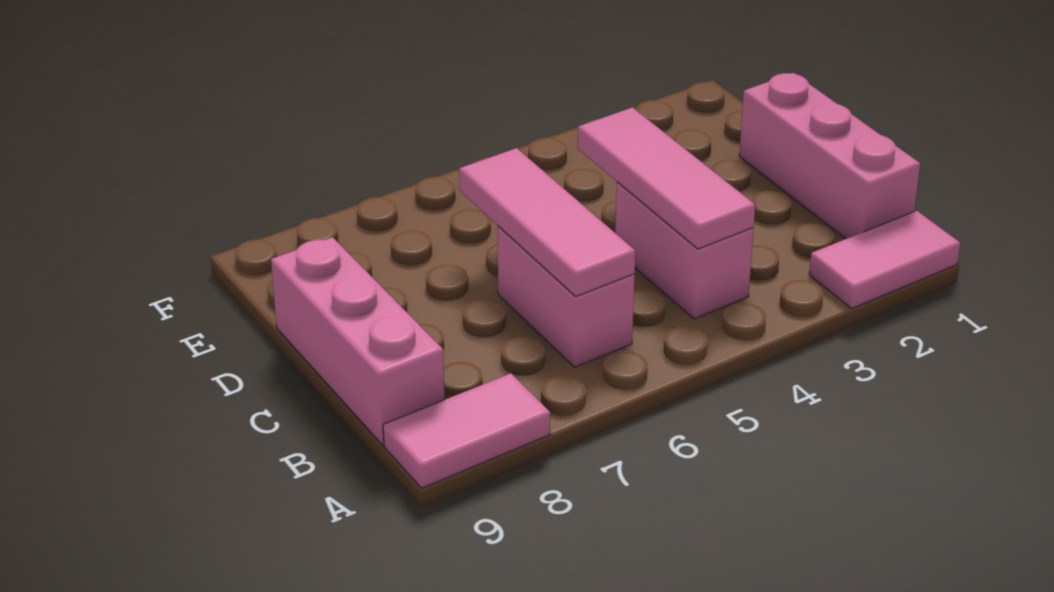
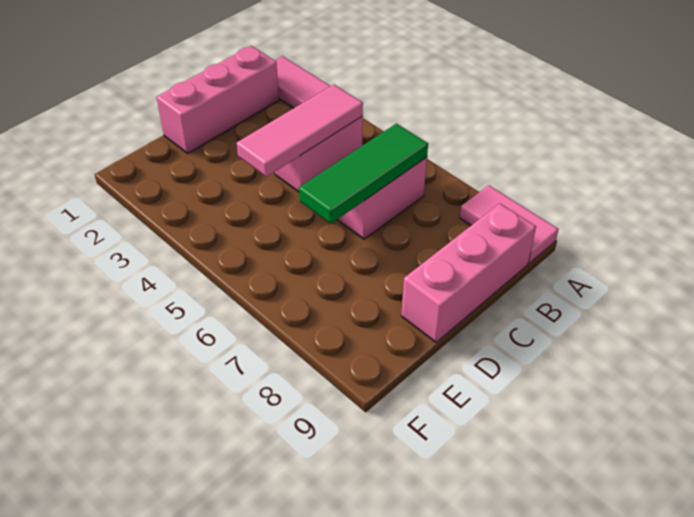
pink tile B6:D6 level 2 -> green tile B6:D6 level 2

